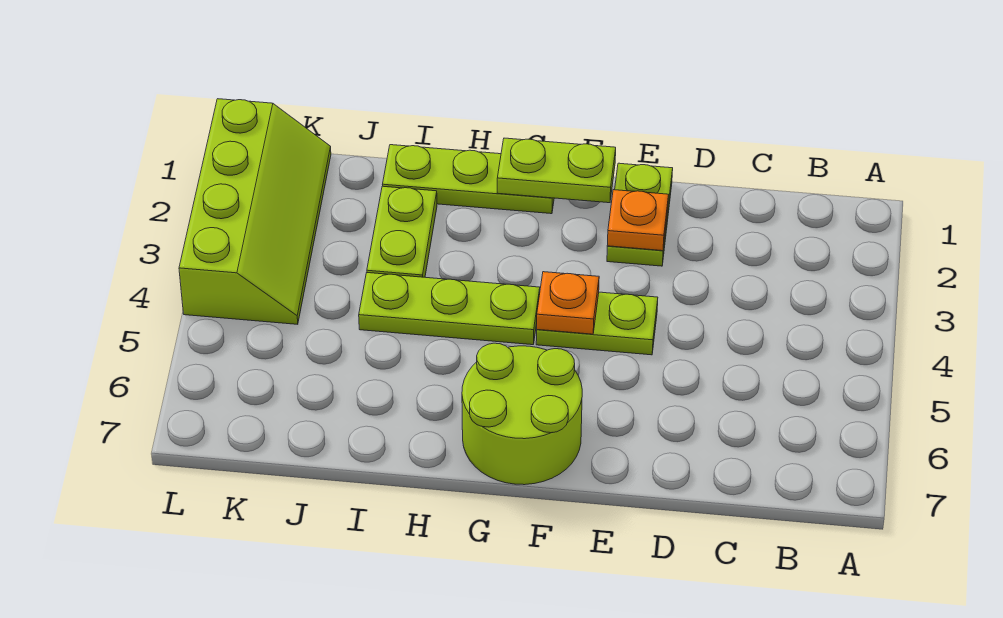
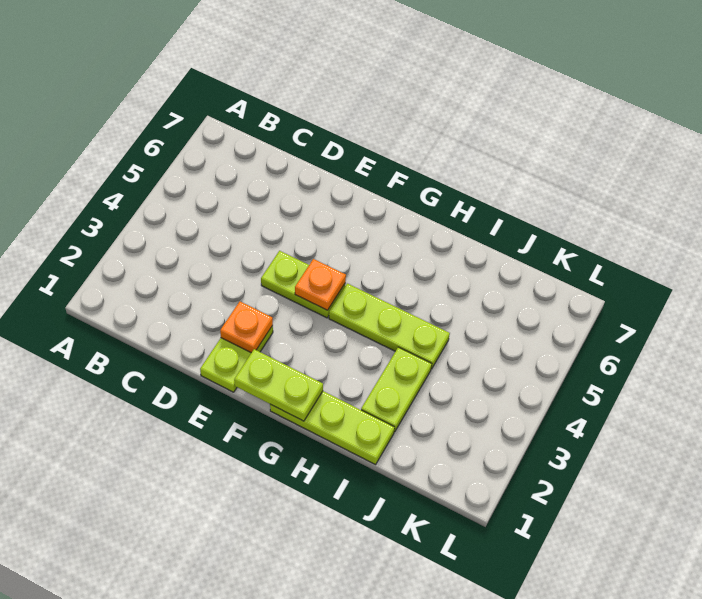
lime round brick F6:G7 level 1 -> none
lime slope K1:L4 level 1 top L -> none

